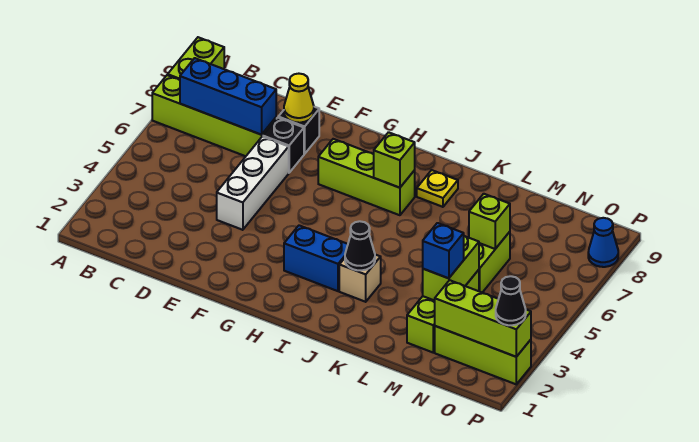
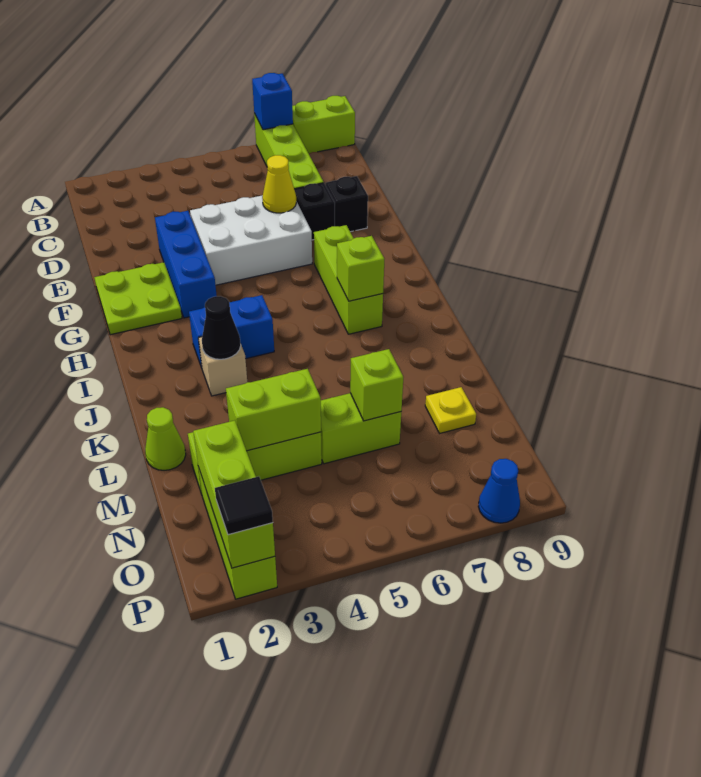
blue brick B7:D7 level 2 -> blue brick E3:G3 level 1
white brick E4:E6 level 1 -> white brick E4:F6 level 1
yellow cone E8 level 2 -> yellow cone E6 level 2
none -> lime plate F1:G2 level 1
blue brick H3:I3 level 1 -> blue brick I3:I4 level 1
yellow plate J8 level 1 -> yellow plate M8 level 1
none -> lime cone L1 level 1
blue brick M3 level 3 -> blue brick A7 level 2
black cone P2 level 3 -> black tile P2 level 3

